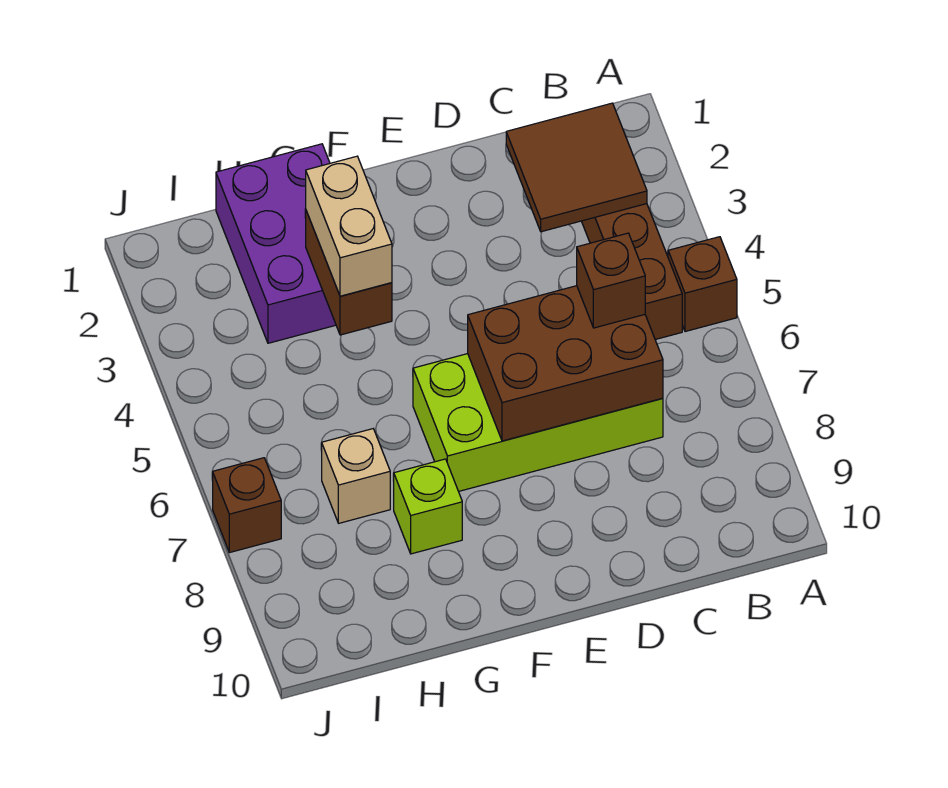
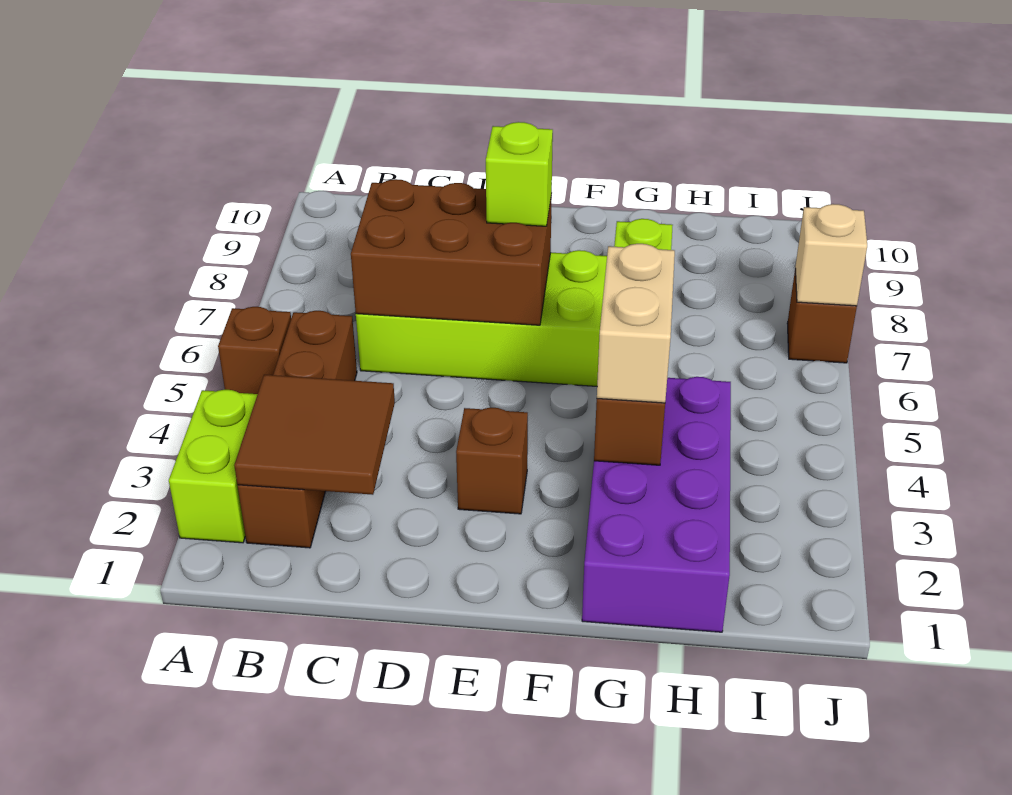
none -> lime brick A2:A3 level 1
brown brick C6 level 3 -> brown brick E3 level 1
none -> lime brick E7 level 3
purple brick G1:H3 level 1 -> purple brick G1:H4 level 1
tan brick H7 level 1 -> tan brick J7 level 2

